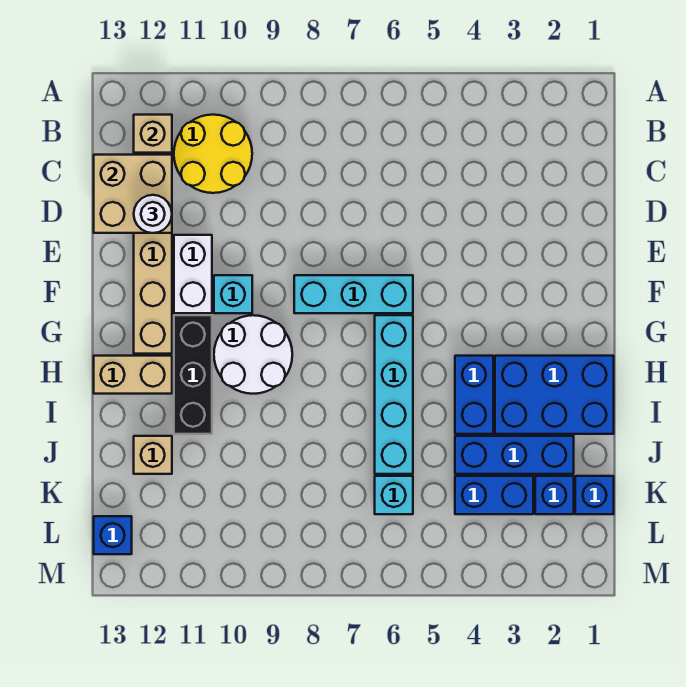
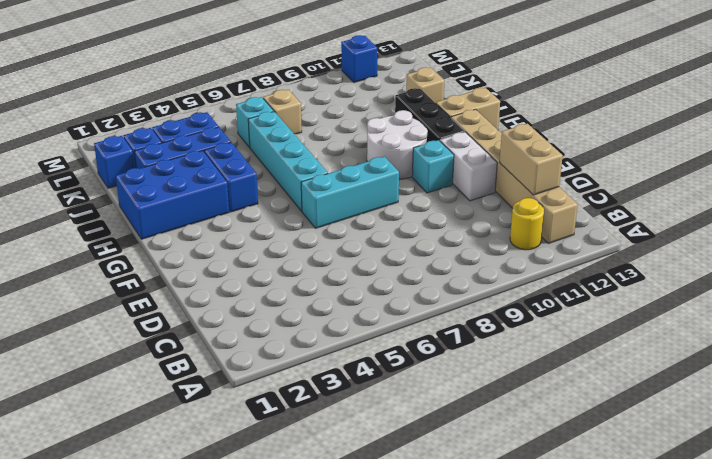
yellow round brick B10:C11 level 1 -> yellow round brick B11 level 1
tan brick B12 level 2 -> tan brick K7 level 1
tan brick C12:D13 level 2 -> tan brick C12:D12 level 2
white round brick D12 level 3 -> none
blue brick L13 level 1 -> blue brick M11 level 1

